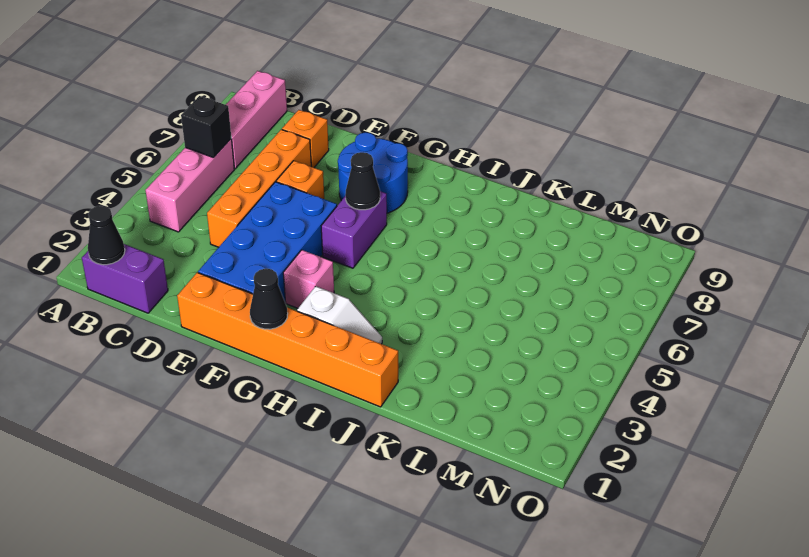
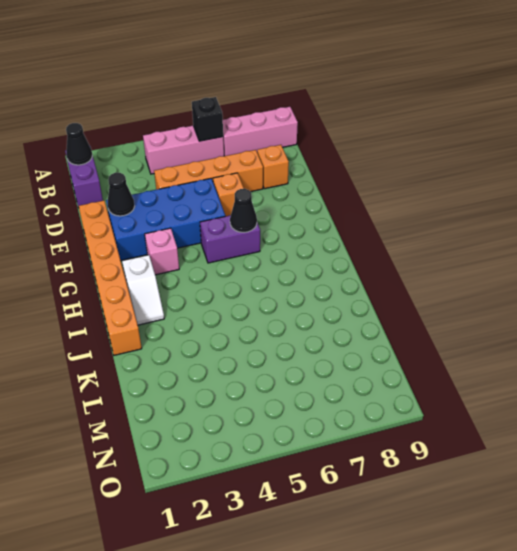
blue round brick F7:G8 level 1 -> none
black cone G1 level 2 -> black cone E2 level 2

